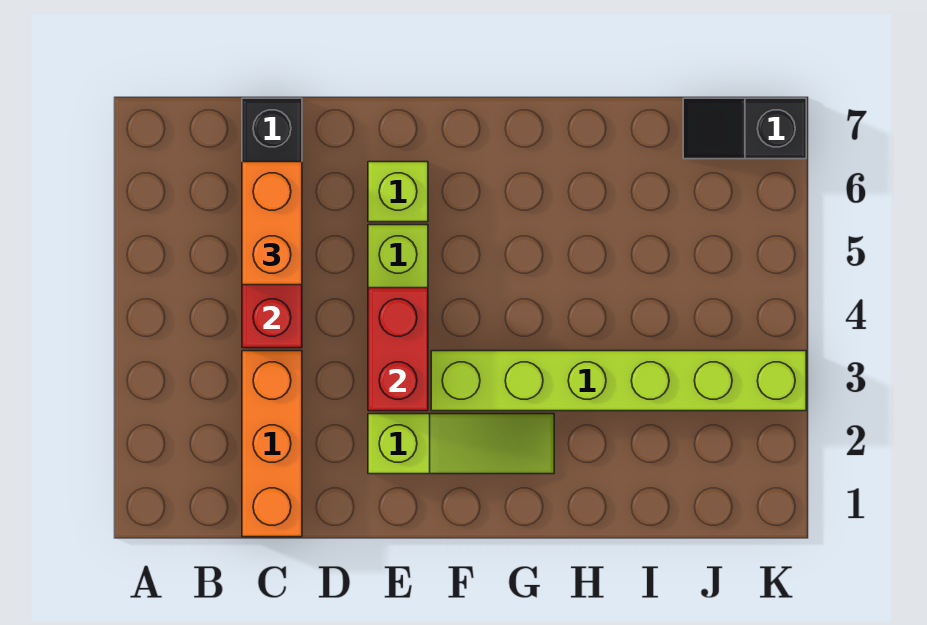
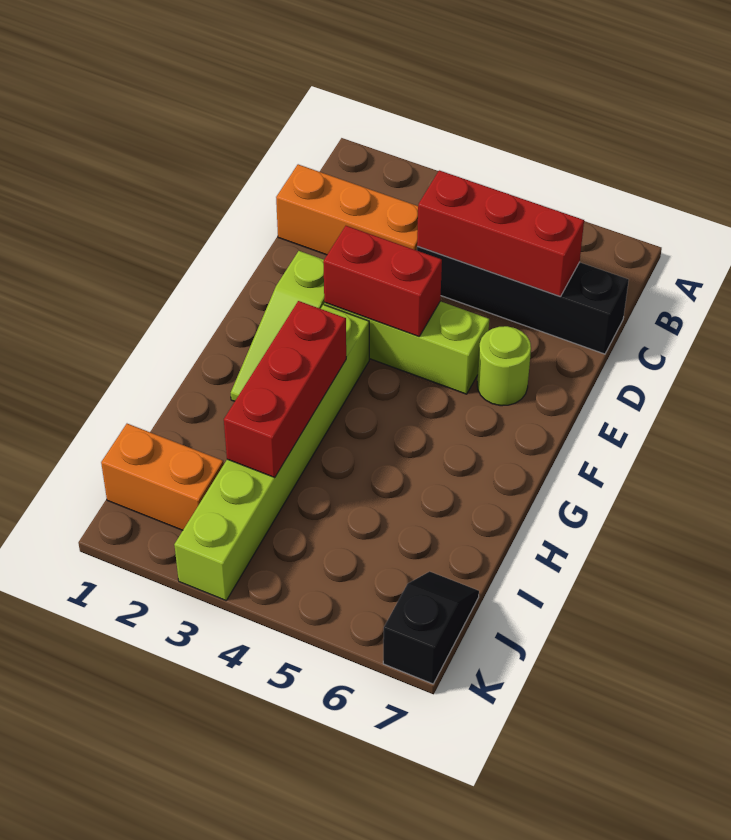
orange brick C5:C6 level 3 -> orange brick J1:J2 level 1
lime brick E6 level 1 -> lime round brick E6 level 1
none -> red brick G3:I3 level 2

